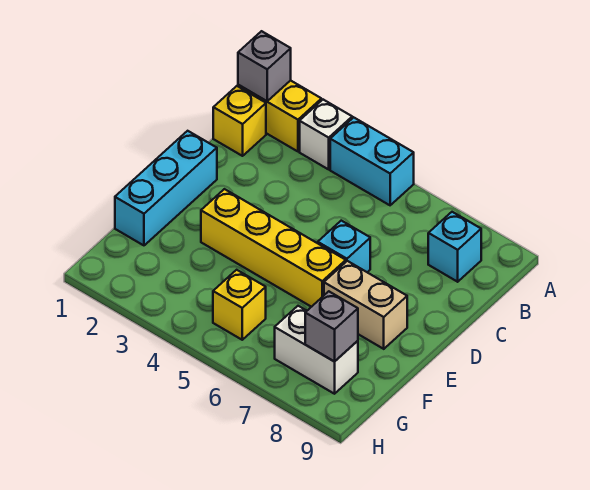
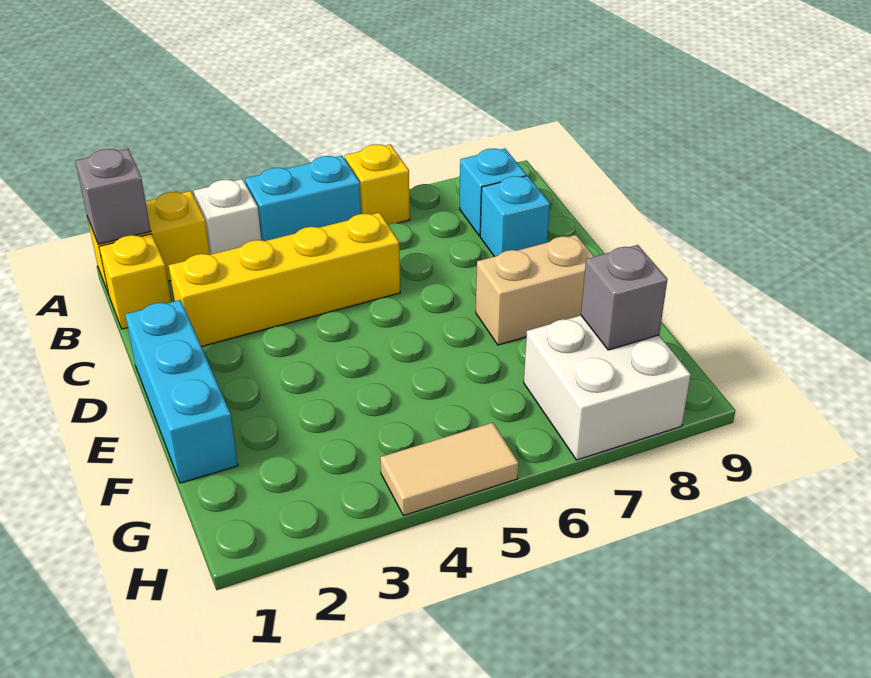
cyan brick D6 level 1 -> cyan brick C8 level 1
yellow brick E3:E6 level 1 -> yellow brick C2:C5 level 1
yellow brick G5 level 1 -> yellow brick A6 level 1
white brick G7:G8 level 1 -> white brick G7:H8 level 1
none -> tan tile H4:H5 level 1

